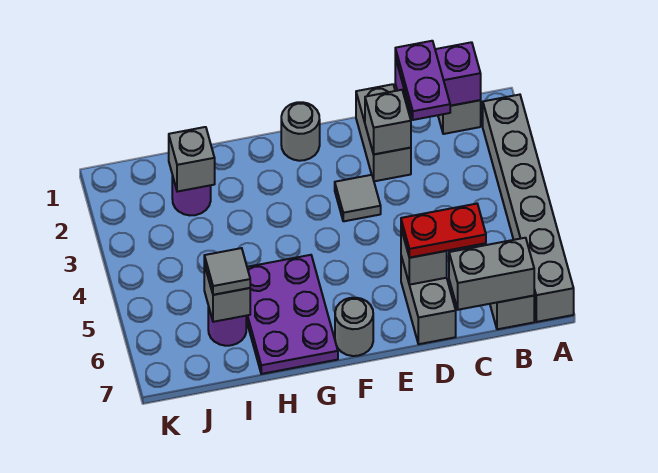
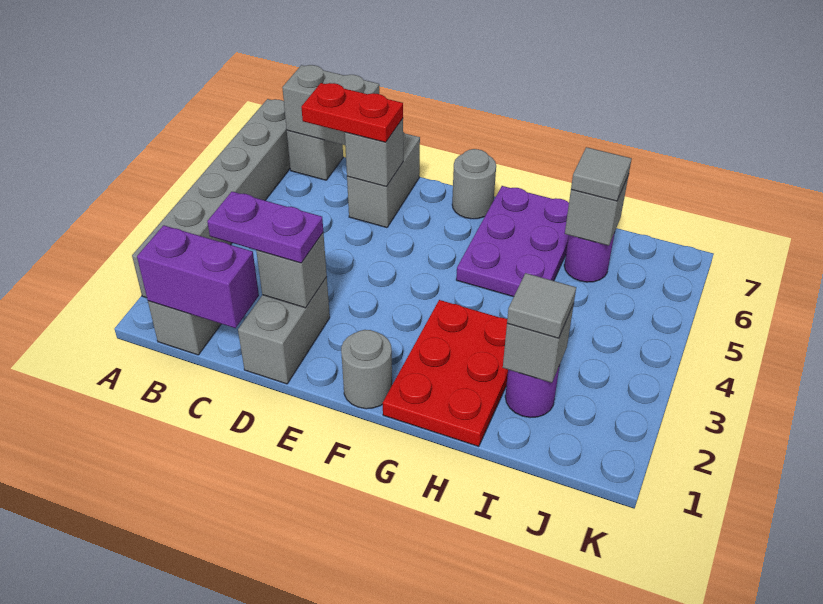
purple plate C1:C2 level 3 -> purple plate C2:D2 level 3
grey tile E3 level 1 -> grey tile I2 level 3
none -> red plate G1:H3 level 1

